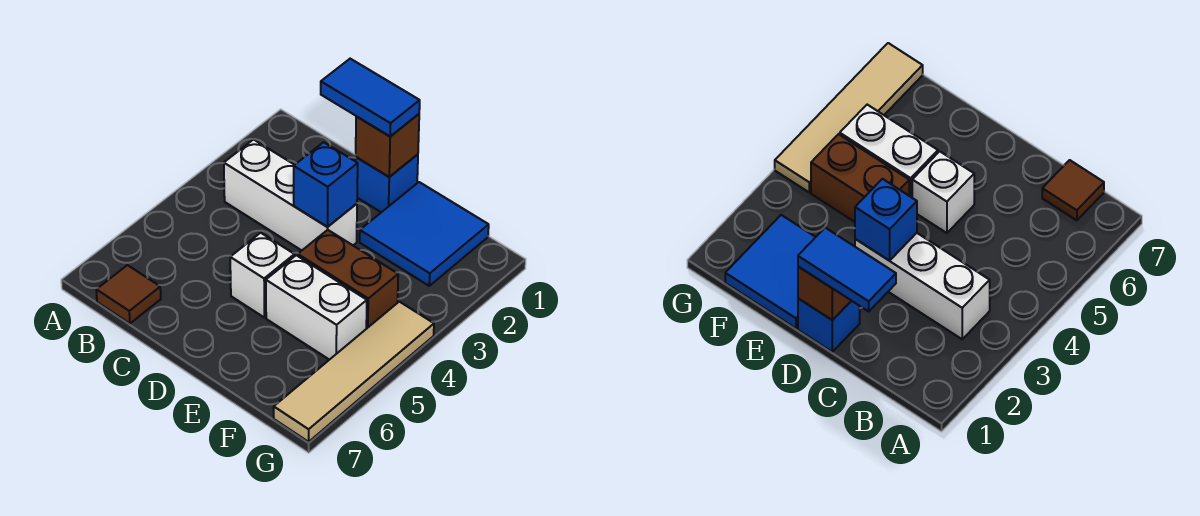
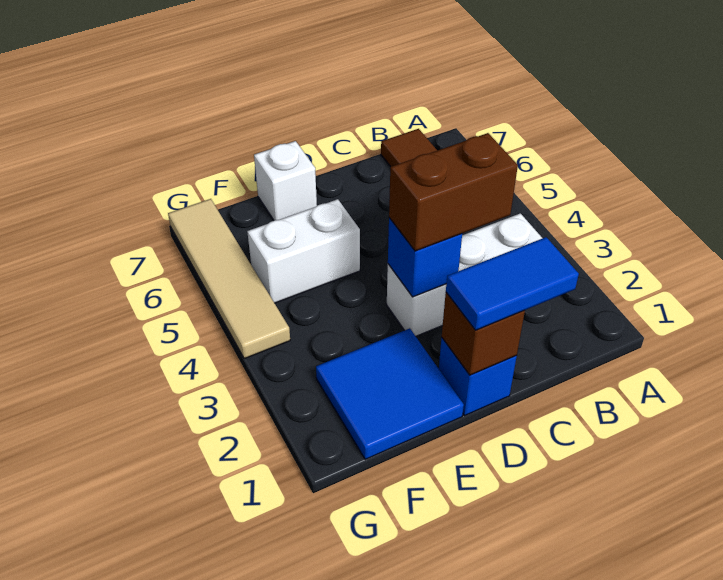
white brick D5 level 1 -> white brick E7 level 1
brown brick E4:F4 level 1 -> brown brick C3:D3 level 3

